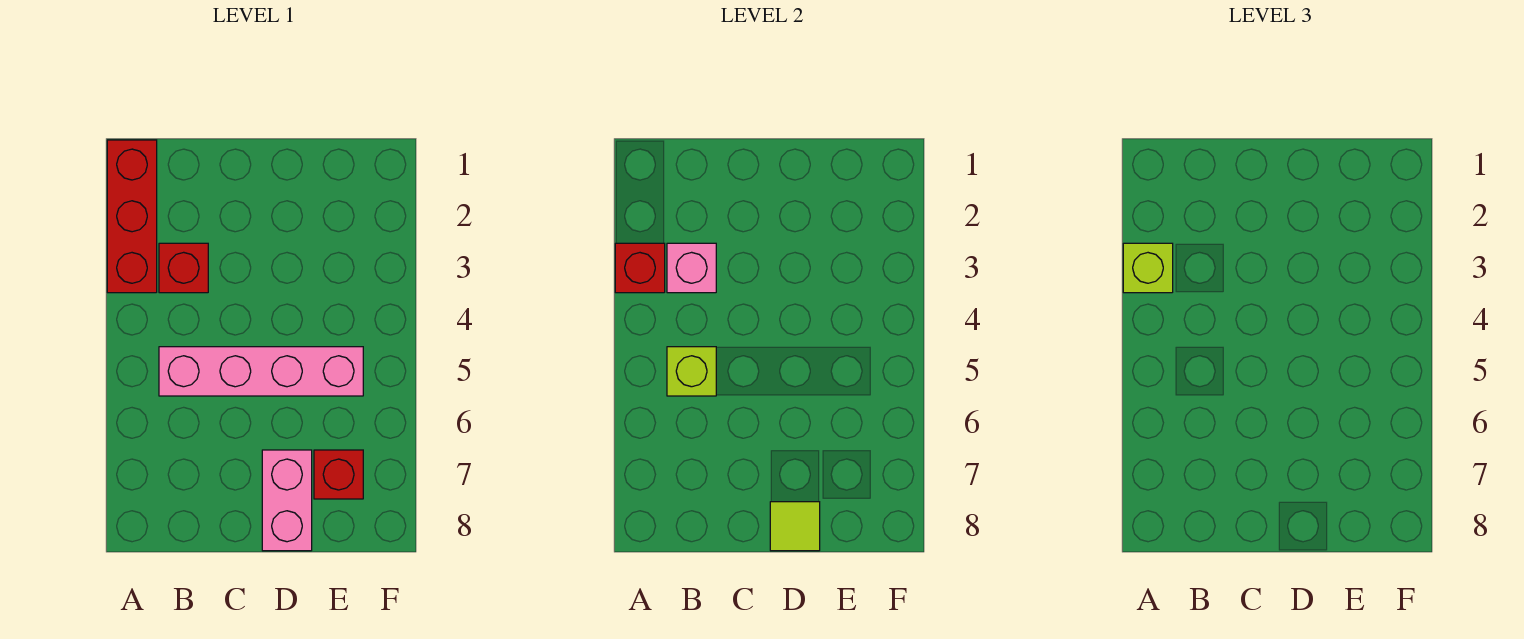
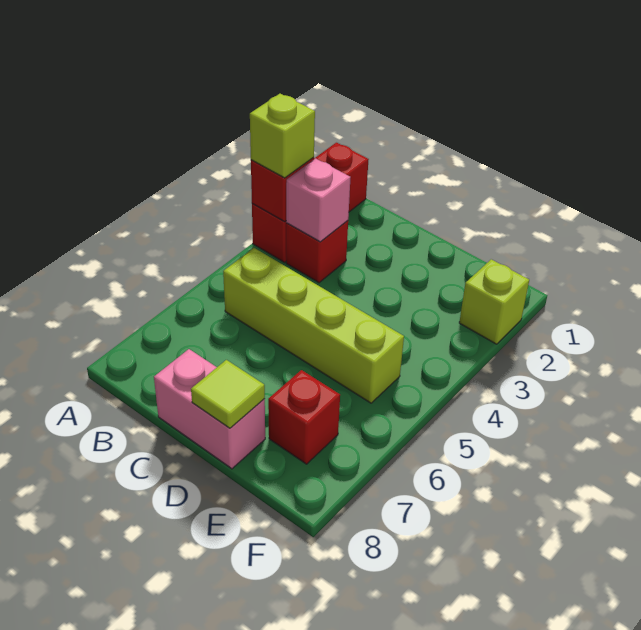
pink brick B5:E5 level 1 -> lime brick B5:E5 level 1
lime brick B5 level 2 -> lime brick F2 level 1
pink brick D7:D8 level 1 -> pink brick C8:D8 level 1

